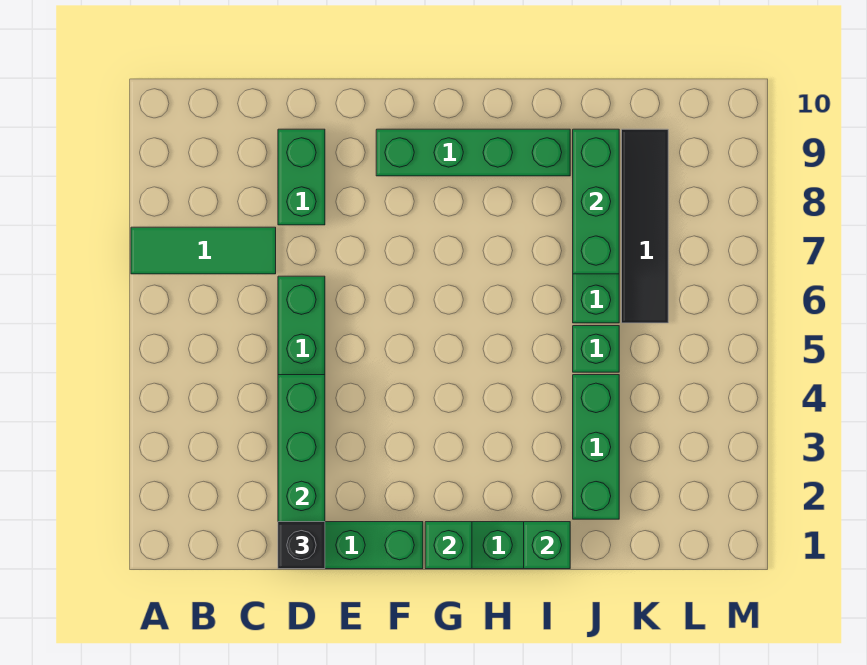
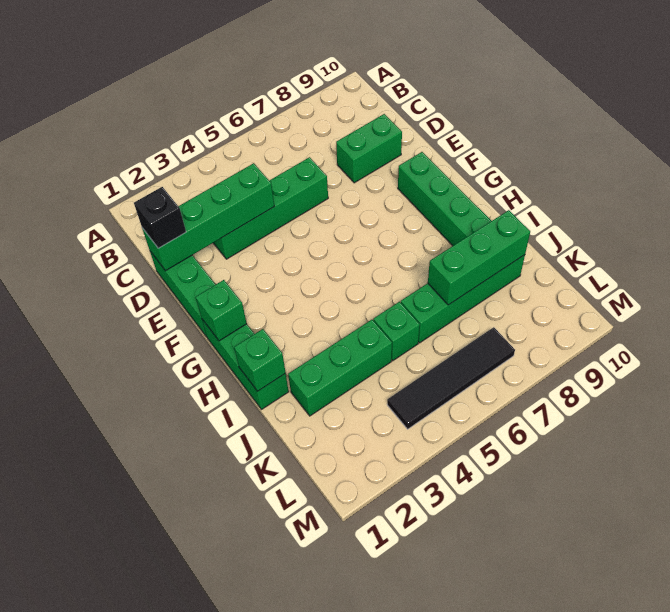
green tile A7:C7 level 1 -> none
black tile K6:K9 level 1 -> black tile L4:L7 level 1

